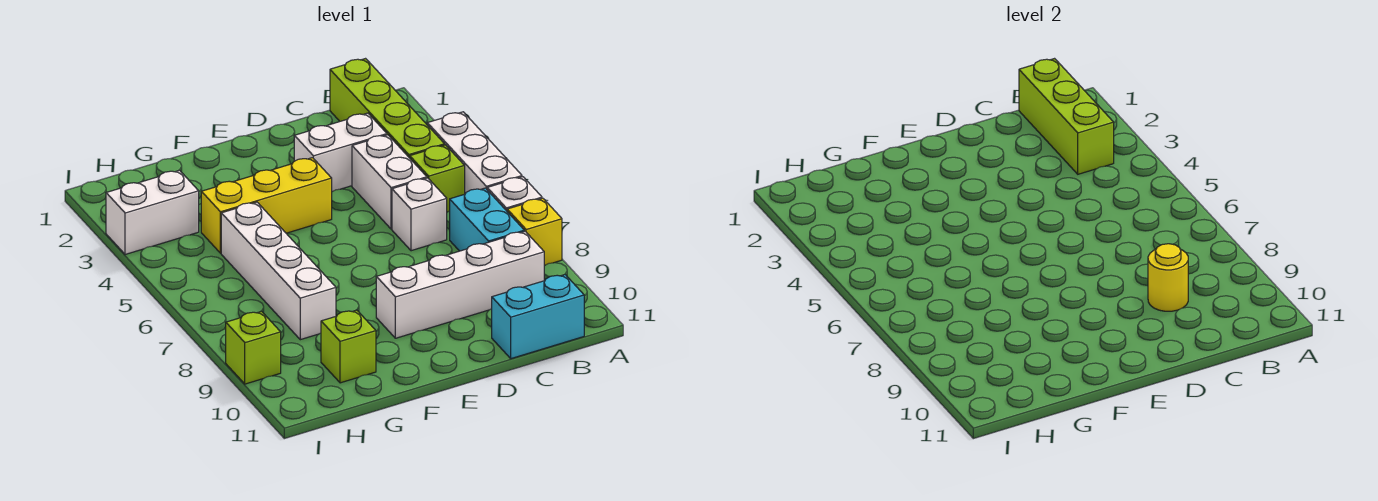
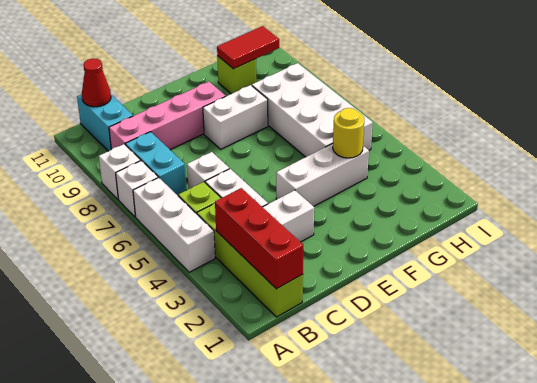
yellow brick A8 level 1 -> white brick A8 level 1
lime brick B1:B3 level 2 -> red brick B1:B3 level 2
white brick B9:E9 level 1 -> pink brick B9:E9 level 1
cyan brick B11:C11 level 1 -> cyan brick B10:B11 level 1
none -> red cone B11 level 2
yellow round brick C9 level 2 -> yellow round brick G4 level 2
yellow brick E4:G4 level 1 -> white brick E4:G4 level 1
white brick G5:G8 level 1 -> white brick G5:H8 level 1
none -> red tile G10:H10 level 2
white brick H3:I3 level 1 -> white brick E8:F8 level 1
lime brick I9 level 1 -> none

